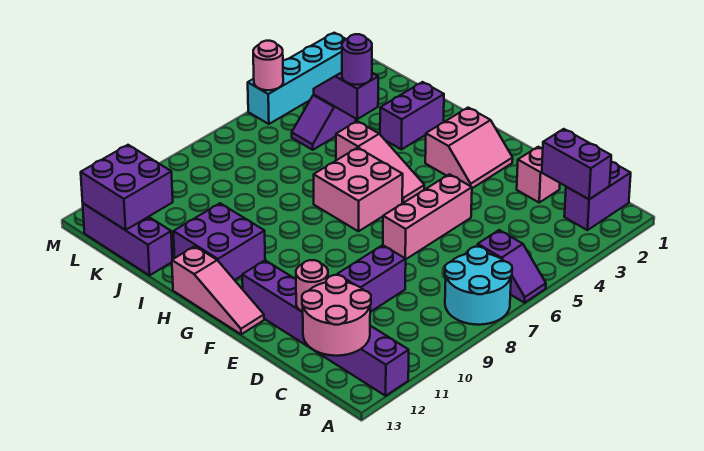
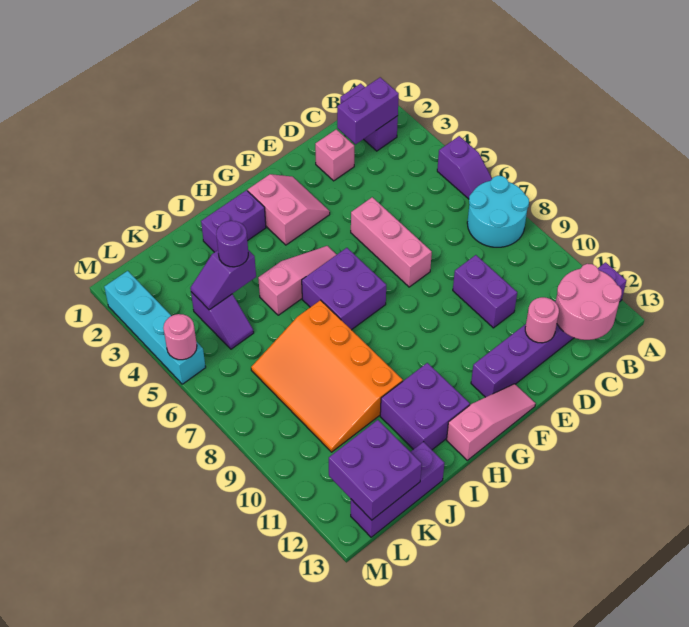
purple slope A6:B6 level 1 top B -> purple slope A5:A6 level 1 top 5
pink brick G6:H7 level 1 -> purple brick G6:H7 level 1
purple brick I2:I3 level 1 -> purple brick H2:I2 level 1
none -> orange slope I7:K10 level 1 top I

